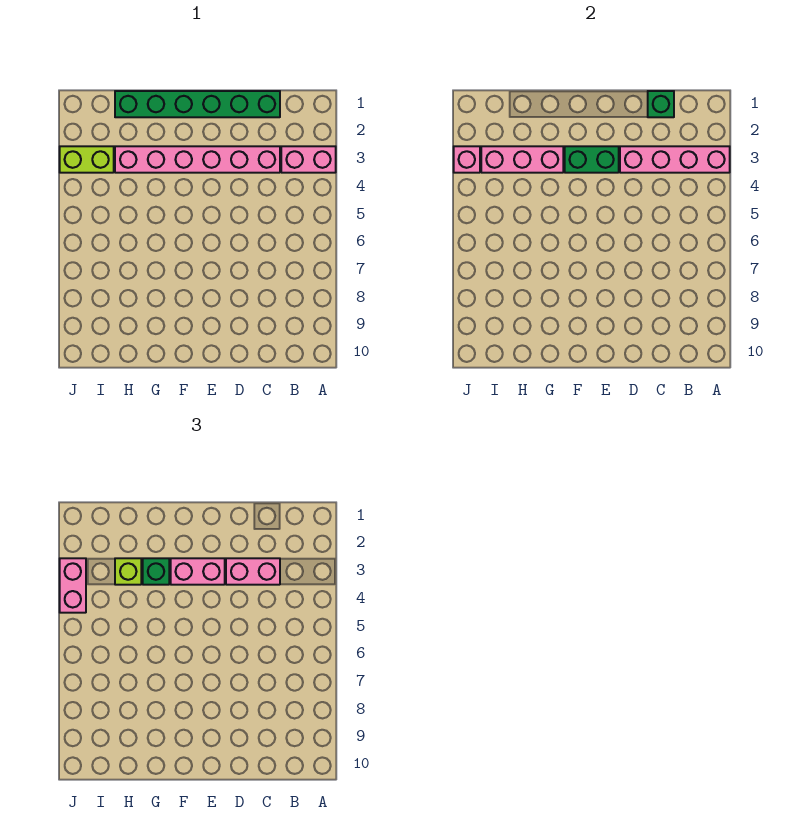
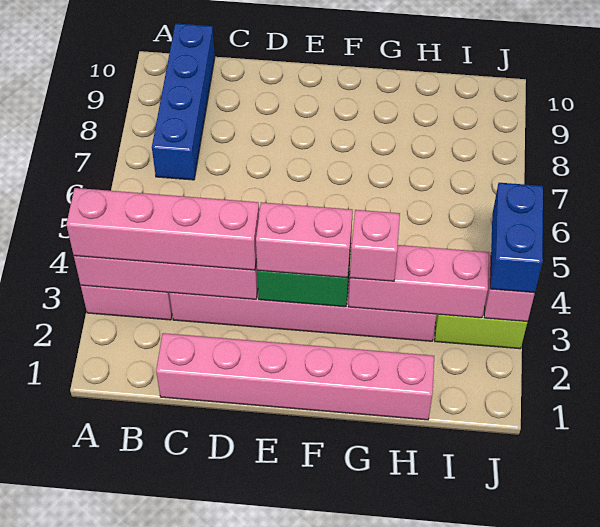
none -> blue brick B7:B10 level 1
green brick C1:H1 level 1 -> pink brick C1:H1 level 1
green brick C1 level 2 -> none
pink brick C3:D3 level 3 -> pink brick A3:D3 level 3
green brick G3 level 3 -> pink brick G3 level 3
lime brick H3 level 3 -> none
pink brick J3:J4 level 3 -> blue brick J3:J4 level 3

